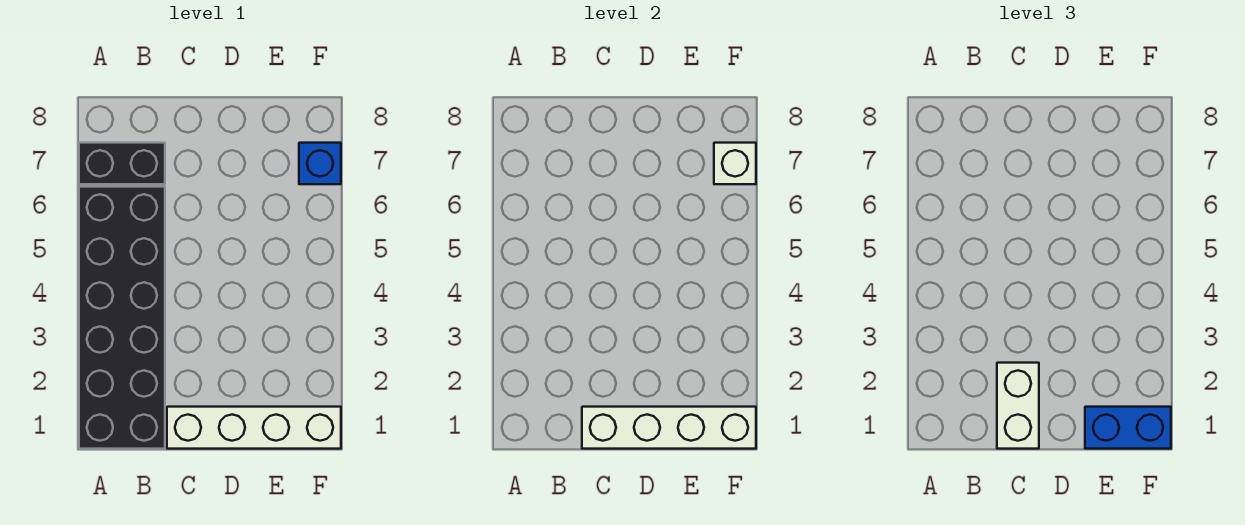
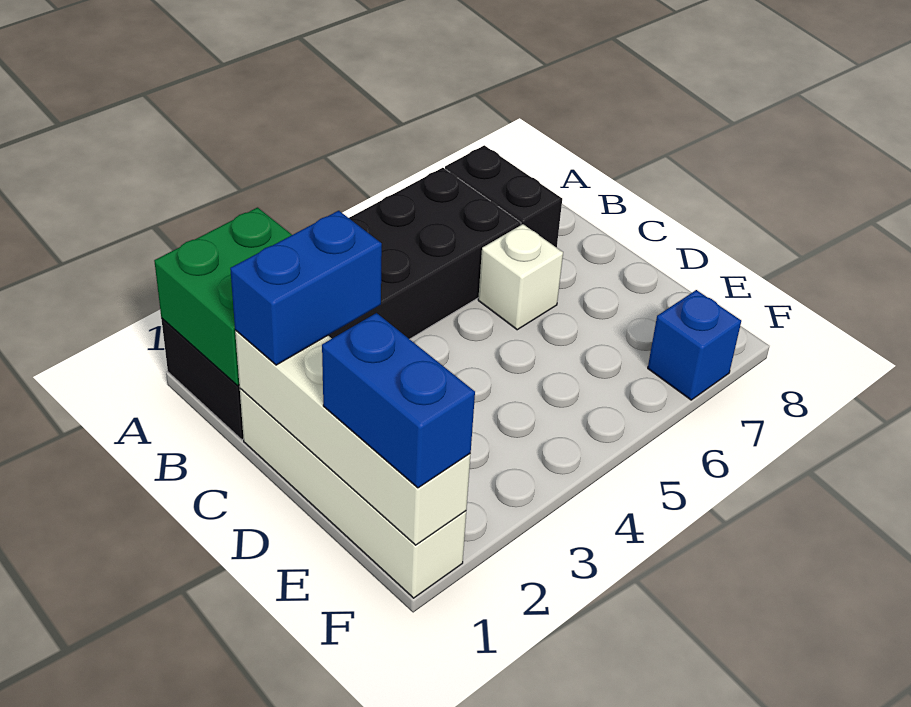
none -> green brick A1:B2 level 2
white brick C1:C2 level 3 -> blue brick C1:C2 level 3
white brick F7 level 2 -> white brick C6 level 1

